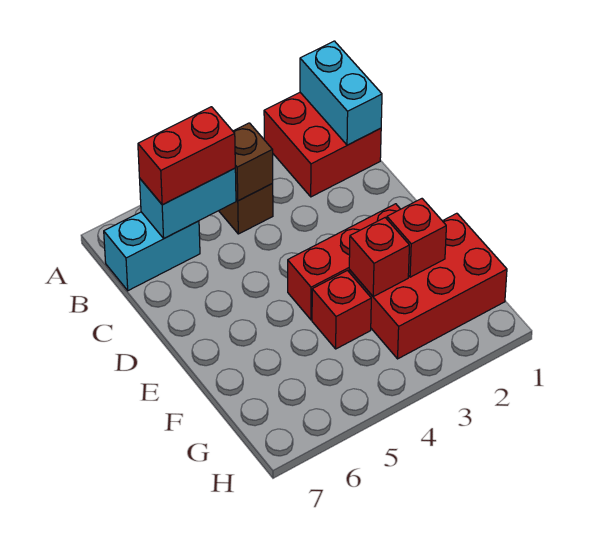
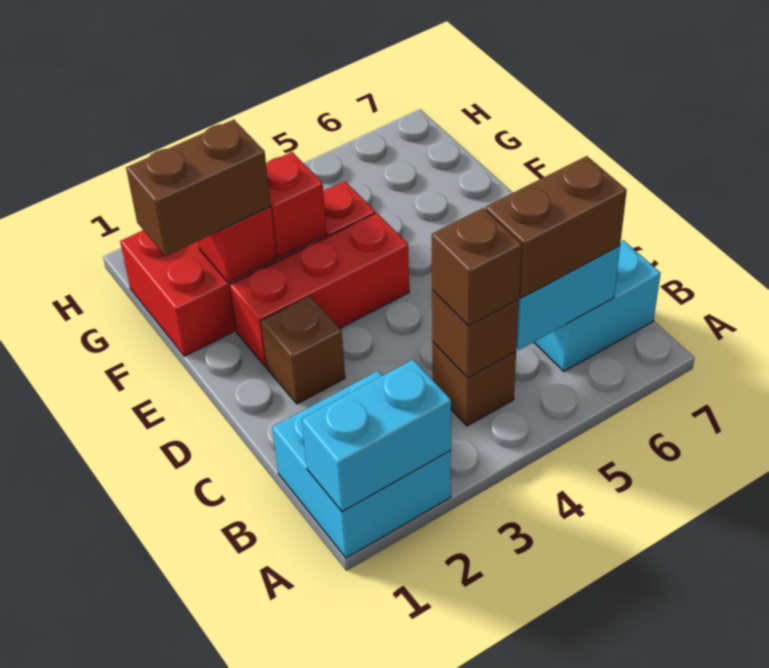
red brick A1:B2 level 1 -> cyan brick A1:B2 level 1
cyan brick A1:B1 level 2 -> cyan brick A1:A2 level 2
none -> brown brick B4 level 3
red brick B5:B6 level 3 -> brown brick B5:B6 level 3
none -> brown brick D2 level 1
none -> brown brick F1:F2 level 3

